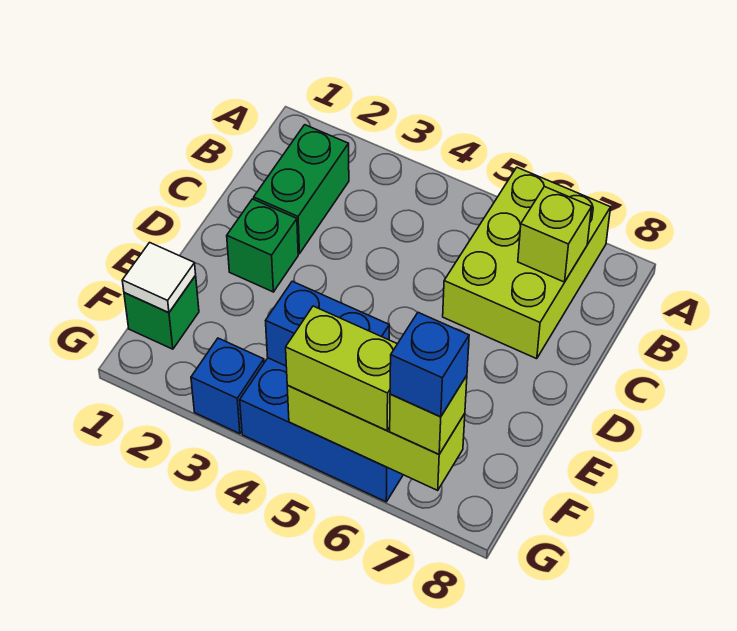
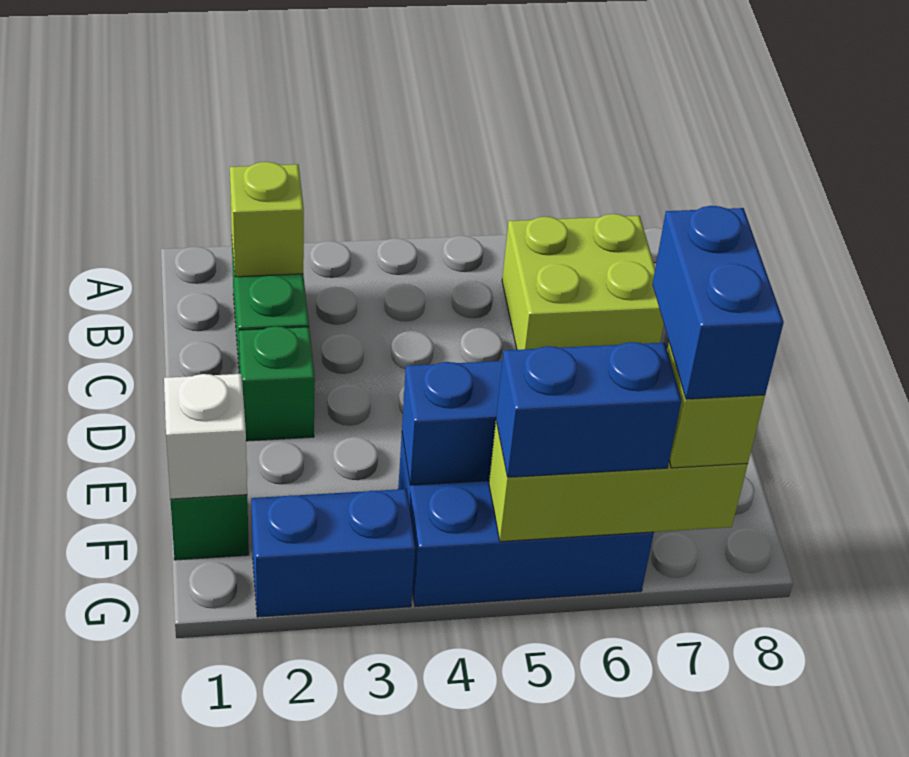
lime brick A6:C7 level 1 -> lime brick B6:C7 level 1
lime brick B7 level 2 -> lime brick B2 level 2
white tile F1 level 2 -> white brick F1 level 2
blue brick G3 level 1 -> blue brick G2:G3 level 1
lime brick G5:G6 level 3 -> blue brick G5:G6 level 3
blue brick G7 level 4 -> blue brick F7:G7 level 4

